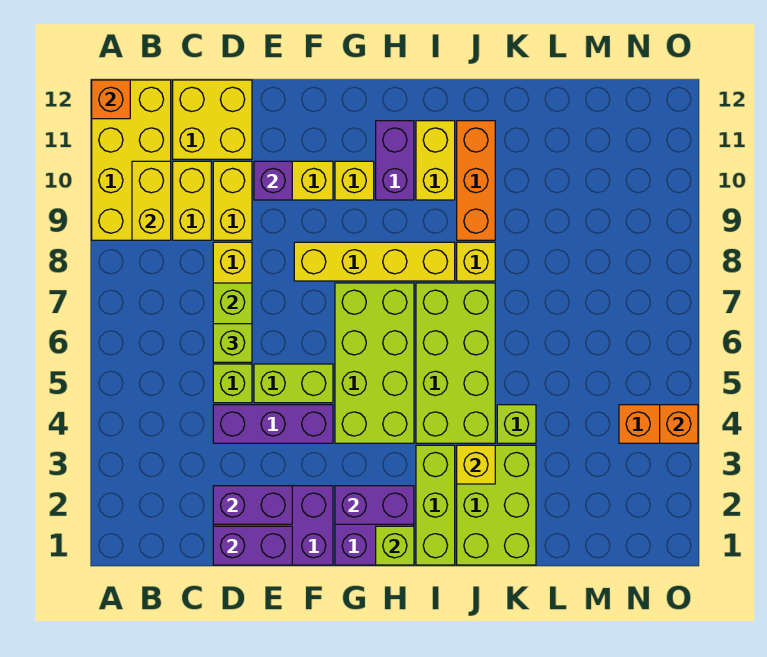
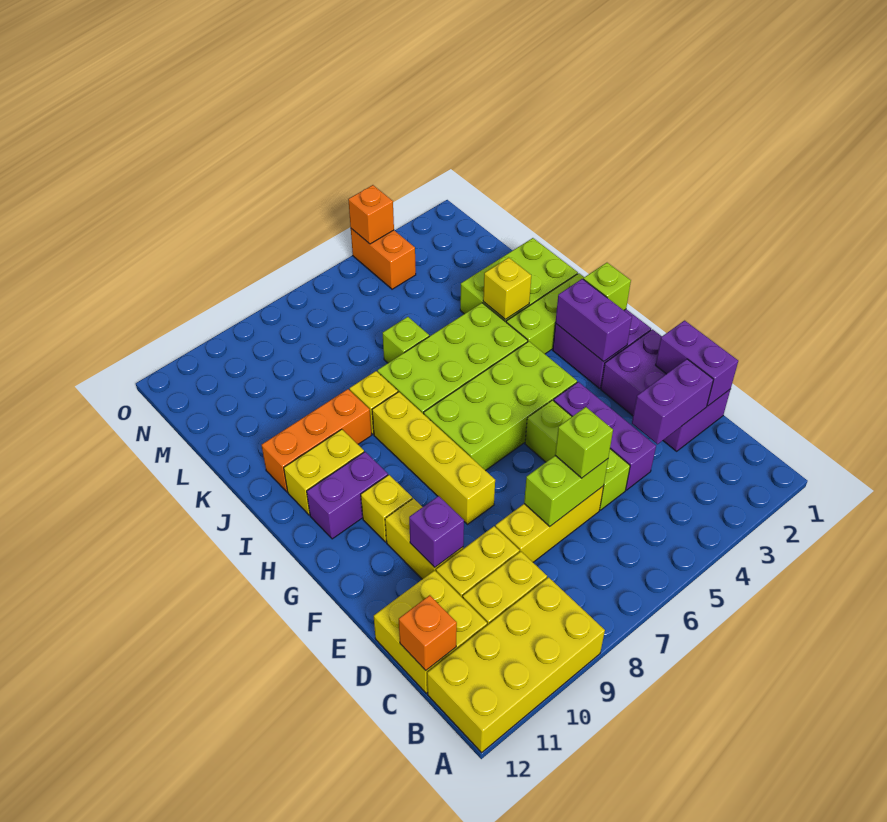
orange brick A12 level 2 -> orange brick C12 level 2
yellow brick B9:B10 level 2 -> none
purple brick D2:E2 level 2 -> purple brick D2:D3 level 2
lime brick K4 level 1 -> lime brick K6 level 1

